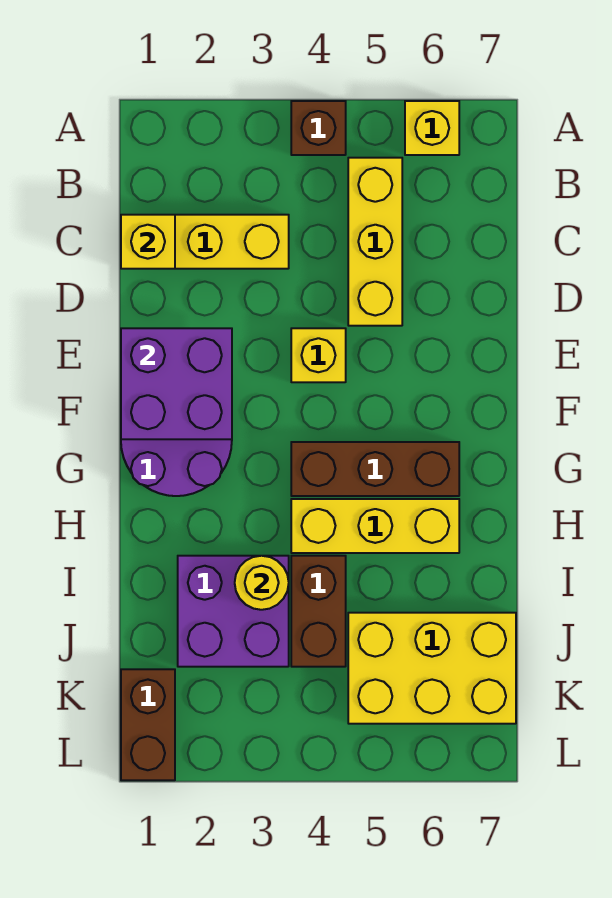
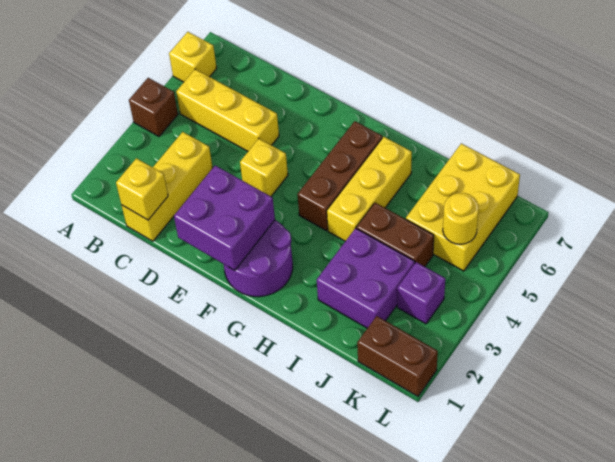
yellow round brick I3 level 2 -> yellow round brick K5 level 2
none -> purple brick K3 level 1

